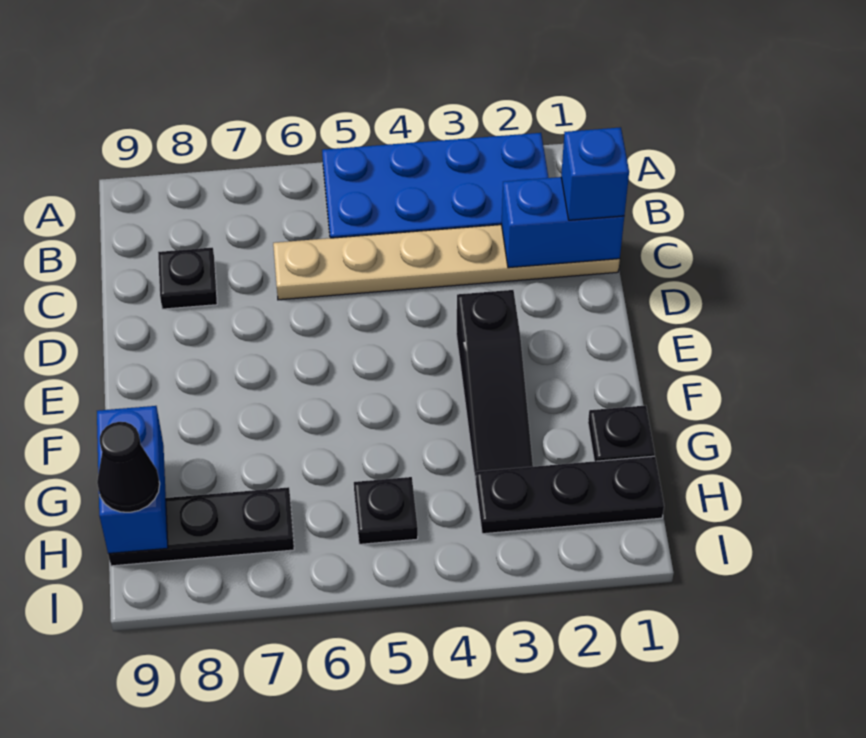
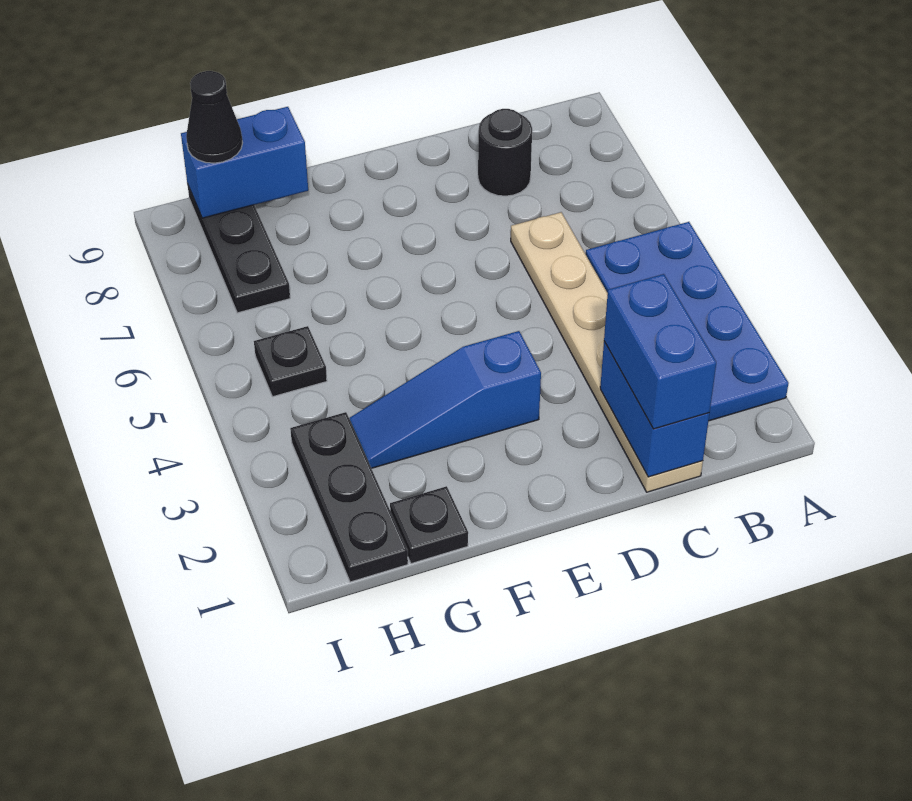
blue brick C1 level 3 -> blue brick C1:C2 level 3
black plate C8 level 1 -> black round brick C8 level 1
black slope E3:G3 level 1 top E -> blue slope E3:G3 level 1 top E

